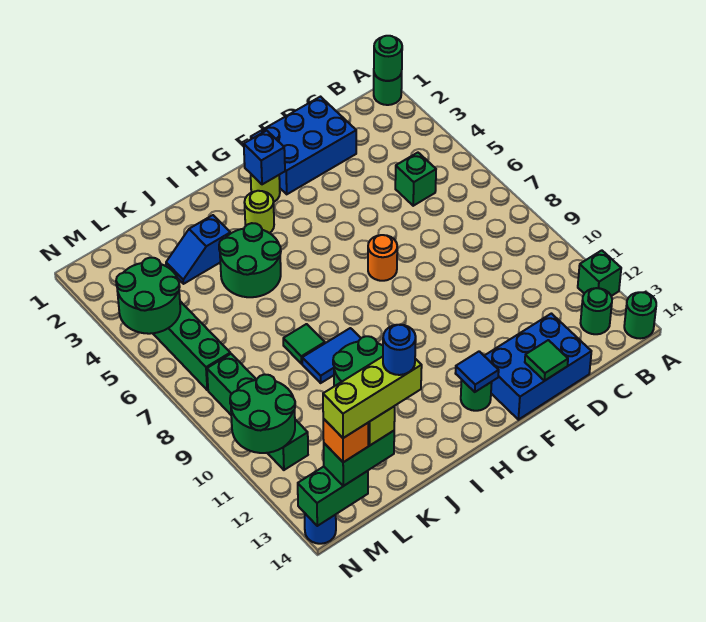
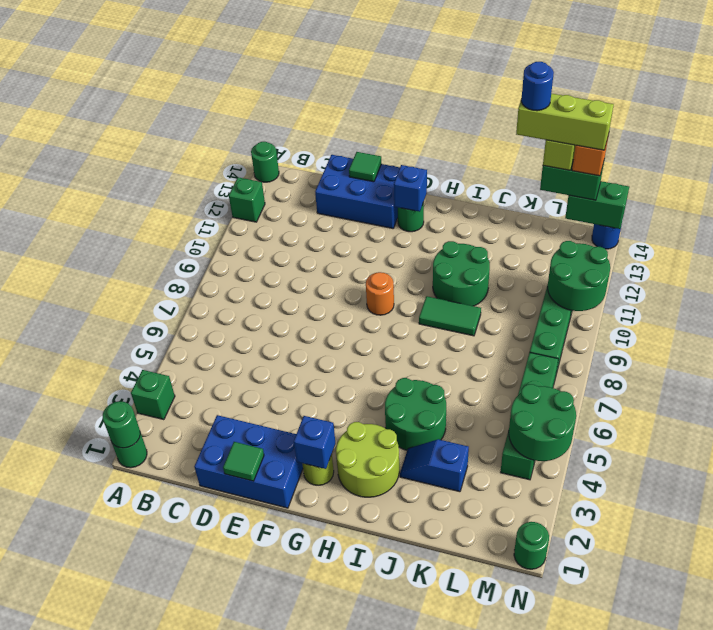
green round brick B13 level 1 -> green round brick N1 level 1
green brick C5 level 1 -> green brick A3 level 1
orange round brick F7 level 1 -> orange round brick G9 level 1
blue tile G13 level 2 -> blue brick G13 level 2
lime round brick H3 level 1 -> lime round brick H2:I3 level 1
blue tile I9:J9 level 1 -> green tile I9:J9 level 1
blue slope J3:K3 level 1 top J -> blue slope J3:K3 level 1 top K
green tile J8 level 1 -> green tile E1 level 2

